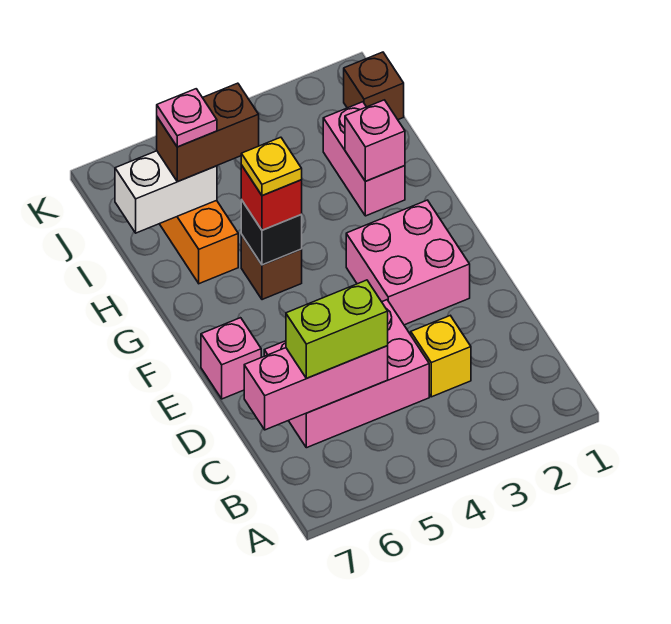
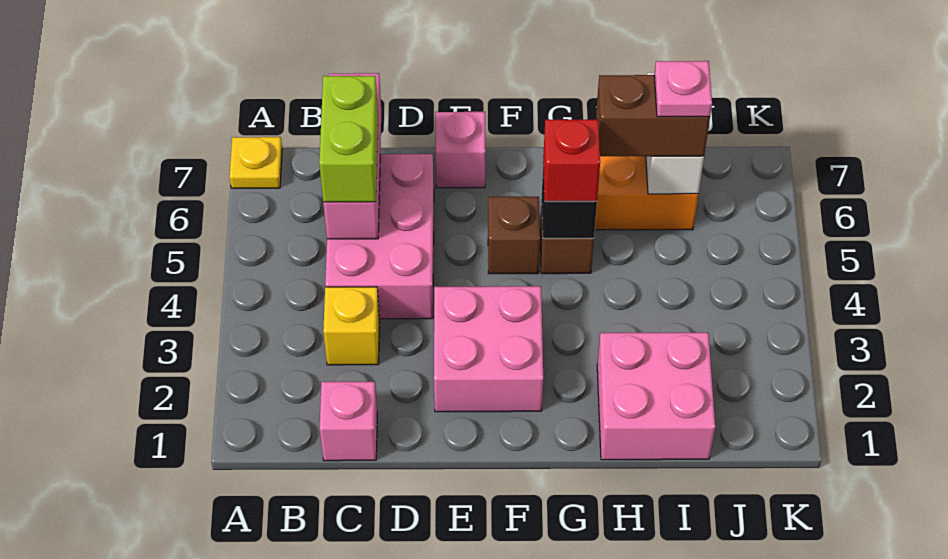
yellow plate G5 level 4 -> yellow plate A7 level 1
pink brick H2:I2 level 1 -> pink brick H1:I2 level 1
pink brick H2 level 2 -> pink brick C1 level 1
brown brick I5:I6 level 3 -> brown brick H6:I6 level 3
brown brick J1 level 1 -> brown brick F5 level 1

